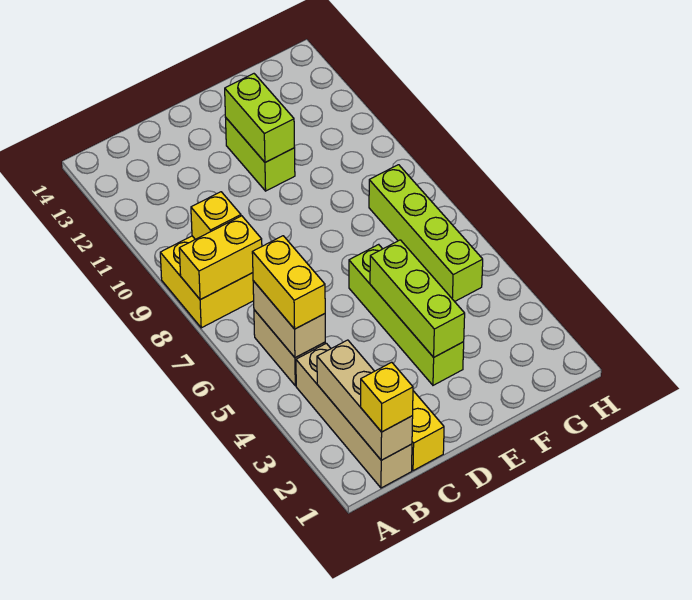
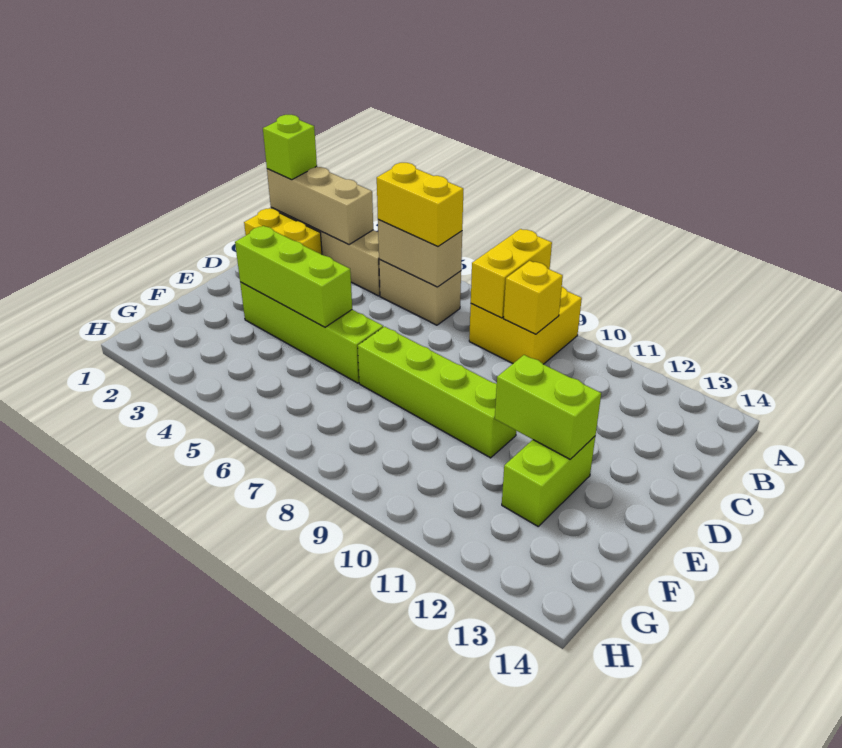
yellow brick B1 level 3 -> lime brick B1 level 3
lime brick E11:E12 level 1 -> lime brick E12:F12 level 1
lime brick G5:G8 level 1 -> lime brick E7:E10 level 1

